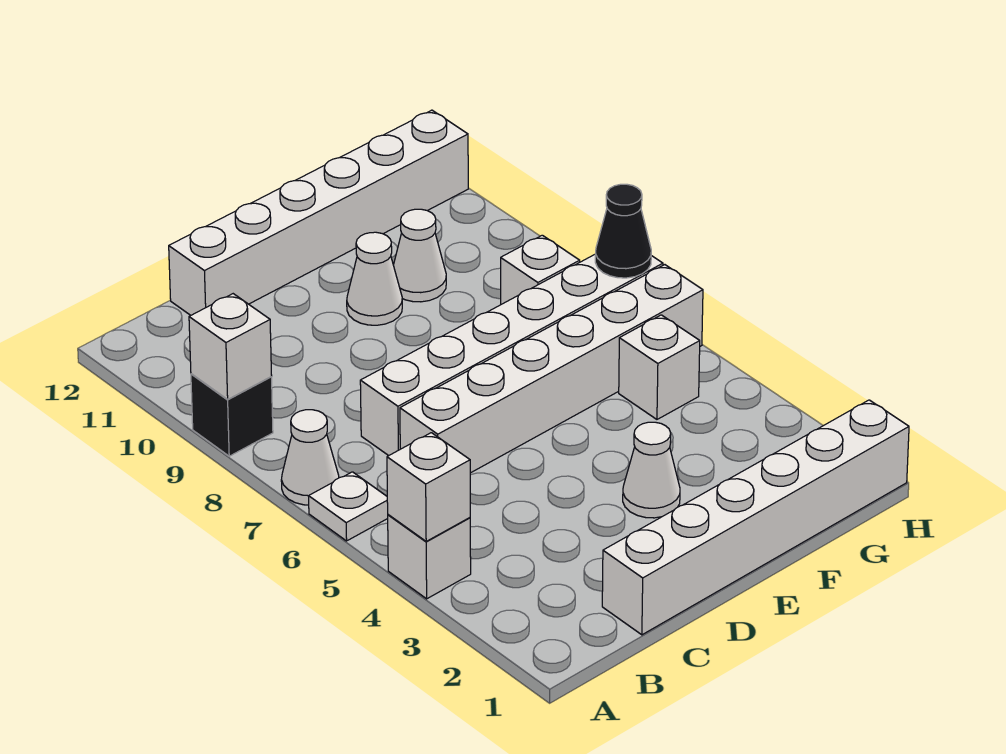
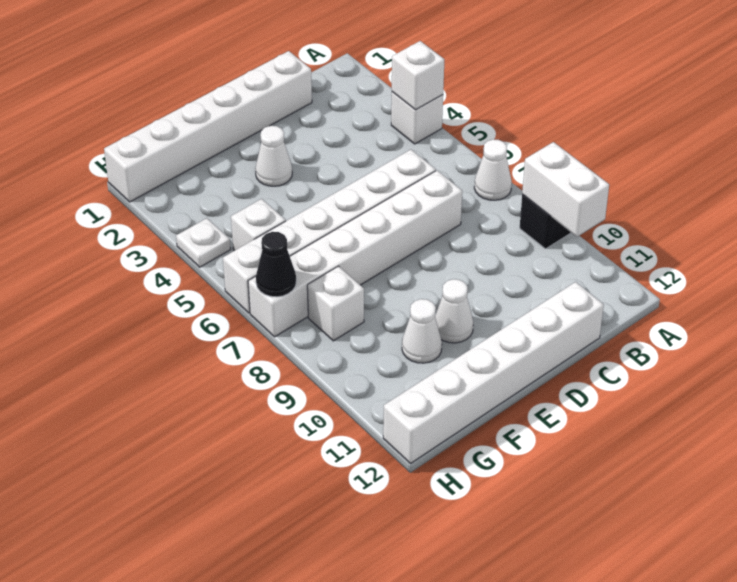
white plate A6 level 1 -> white plate H4 level 1
white brick A9 level 2 -> white brick A9:A10 level 2

